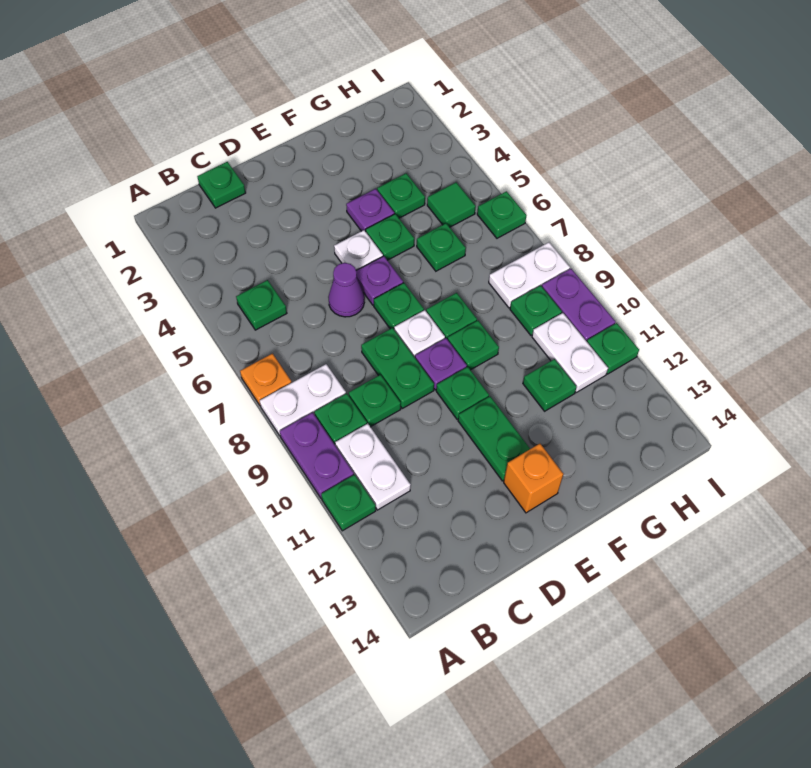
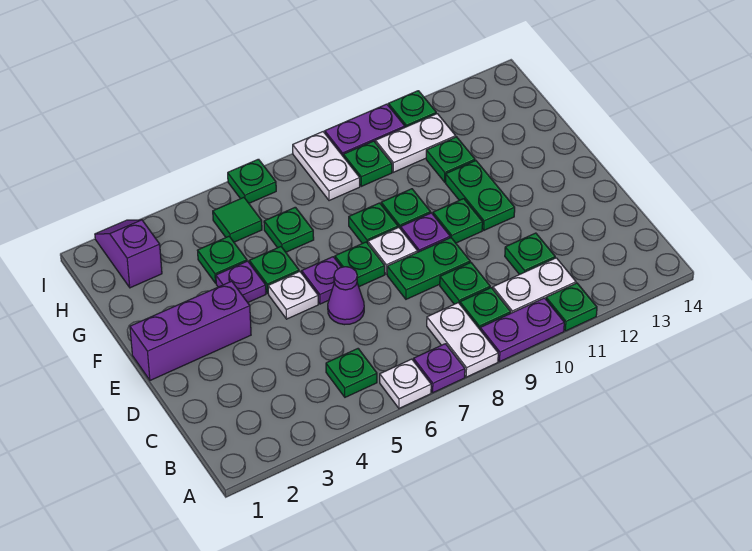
none -> white plate A6 level 1
orange plate A7 level 1 -> purple plate A7 level 1
green plate C1 level 1 -> green plate C11 level 1
none -> purple brick E1:E3 level 1
green plate E11:E12 level 1 -> green plate E11:F11 level 1
orange brick E13 level 1 -> none
none -> purple slope H2:I2 level 1 top H

